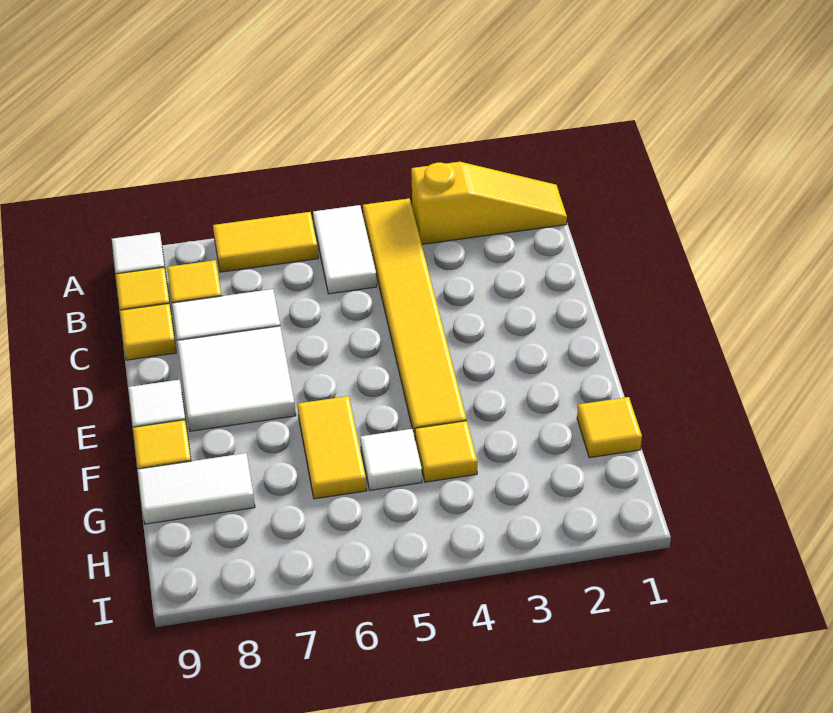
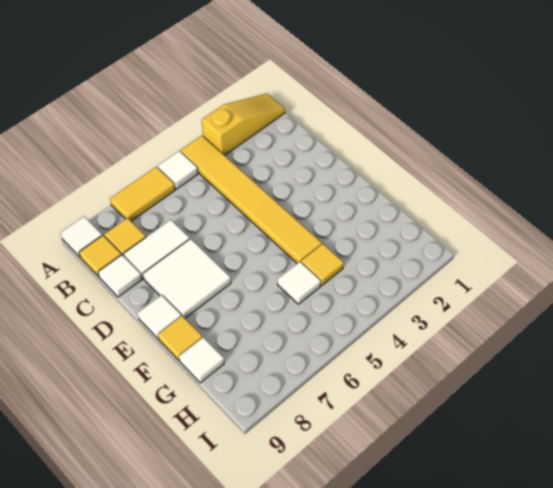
white tile A5:B5 level 1 -> white tile A5 level 1
yellow tile C9 level 1 -> white tile C9 level 1
yellow tile F6:G6 level 1 -> none
yellow tile G1 level 1 -> none
white tile G8:G9 level 1 -> white tile G9 level 1

